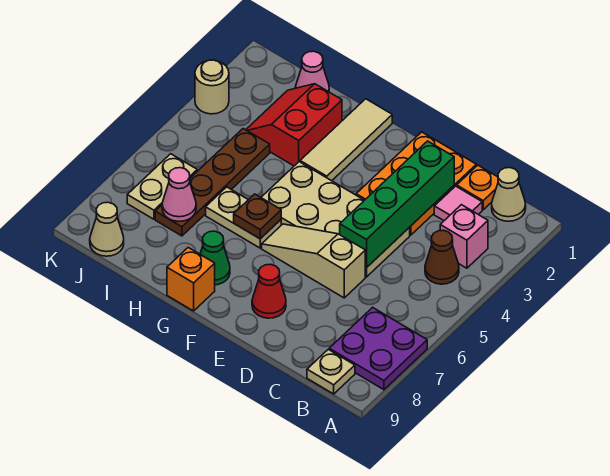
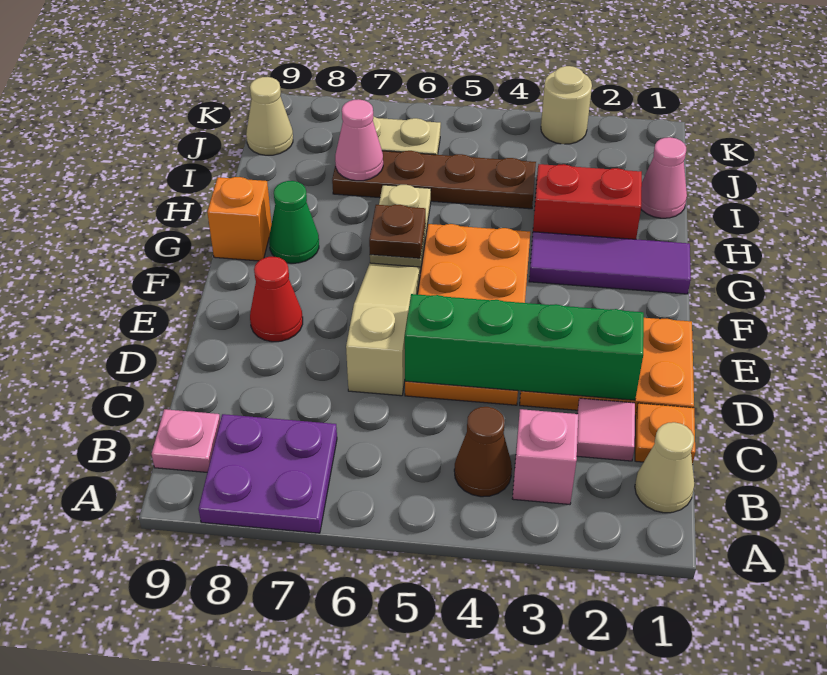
tan plate B9 level 1 -> pink plate B9 level 1
tan plate D4:G5 level 1 -> orange plate D4:G5 level 1
tan tile G1:G3 level 1 -> purple tile G1:G3 level 1

